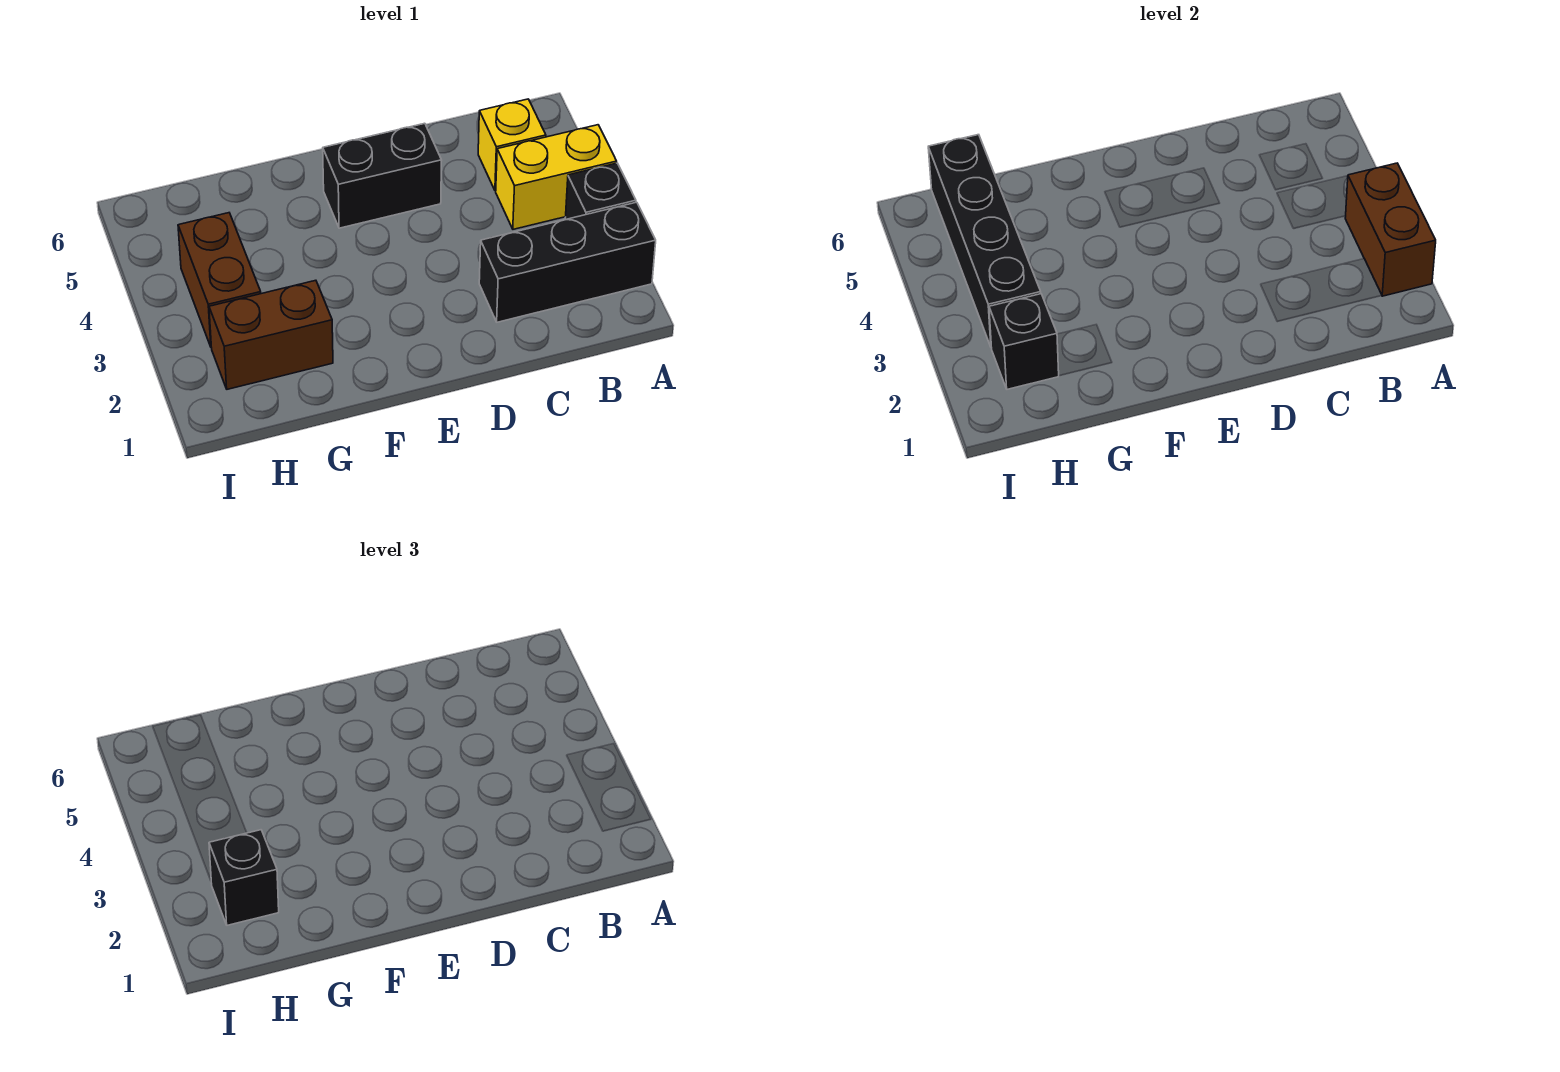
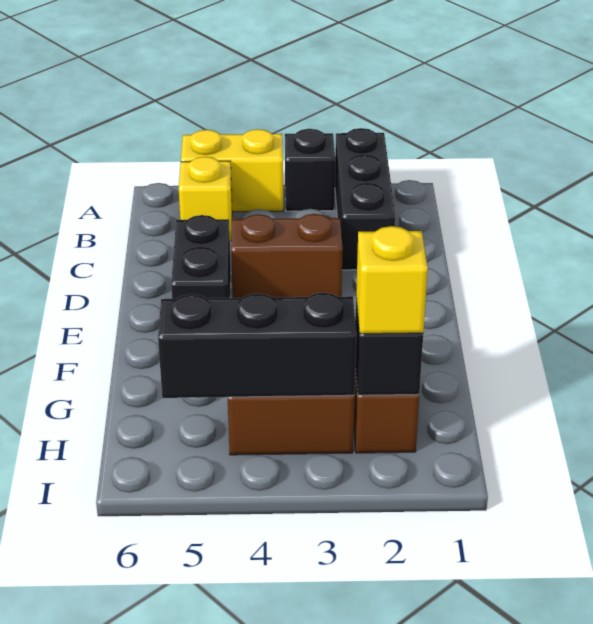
brown brick A2:A3 level 2 -> brown brick D3:D4 level 1
yellow brick A4:B4 level 1 -> yellow brick A4:A5 level 1
black brick H2 level 3 -> yellow brick H2 level 3
black brick H3:H6 level 2 -> black brick H3:H5 level 2

